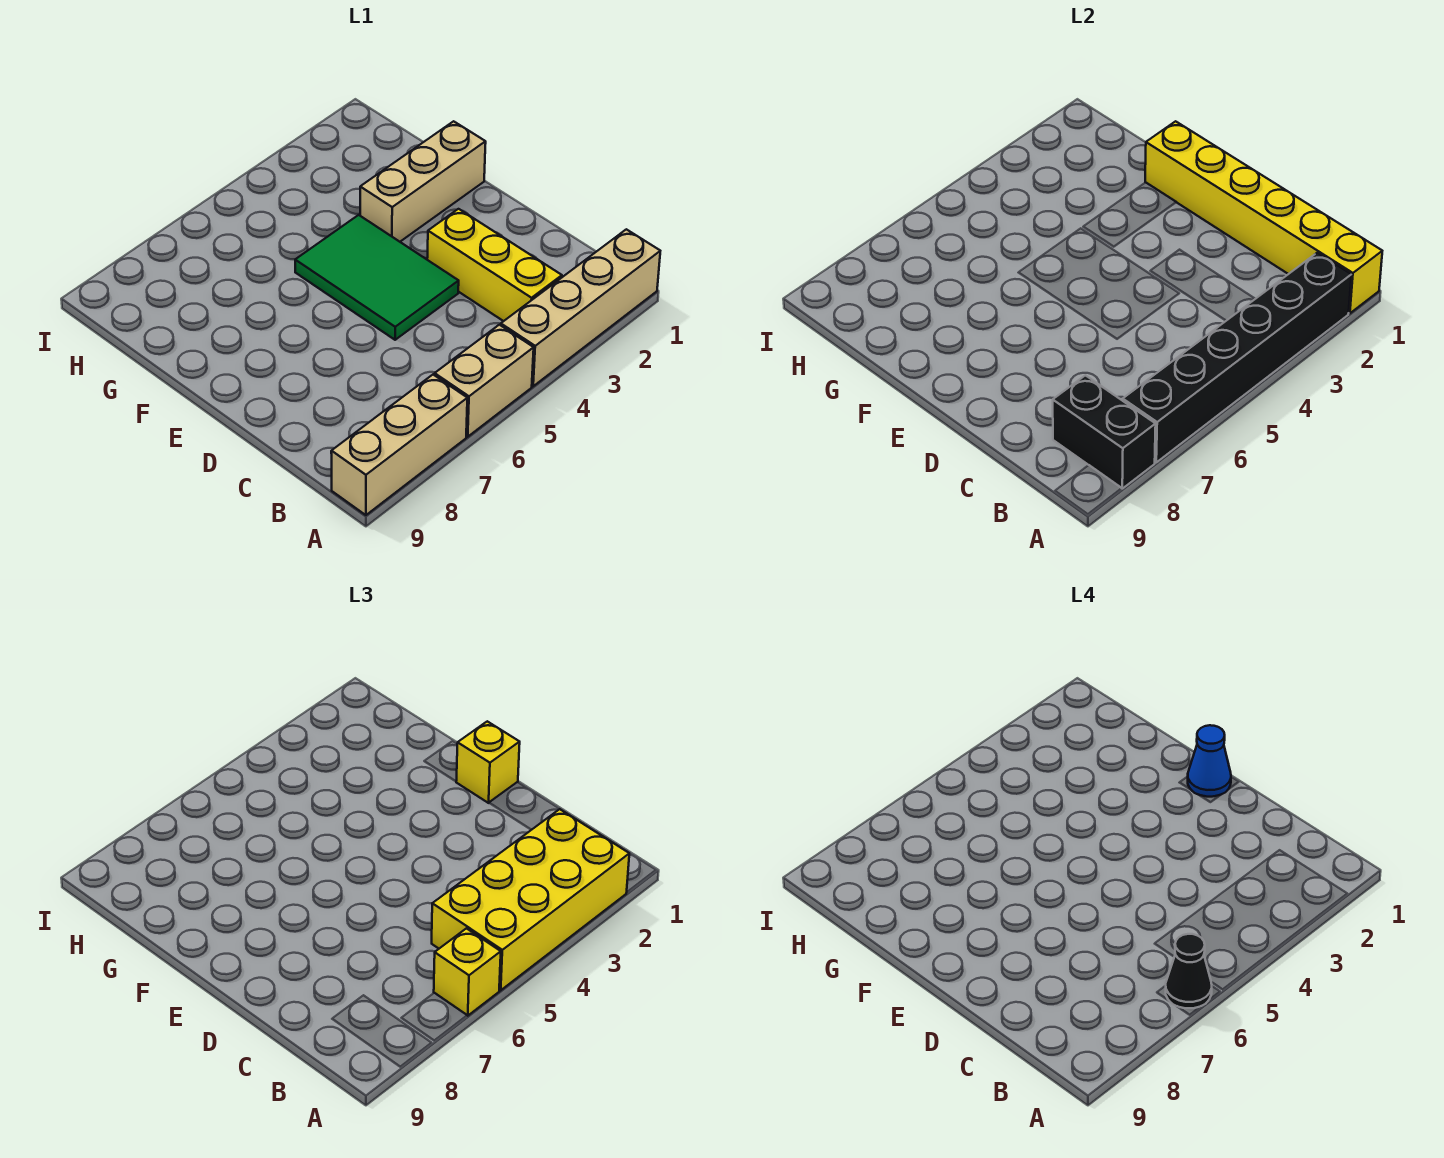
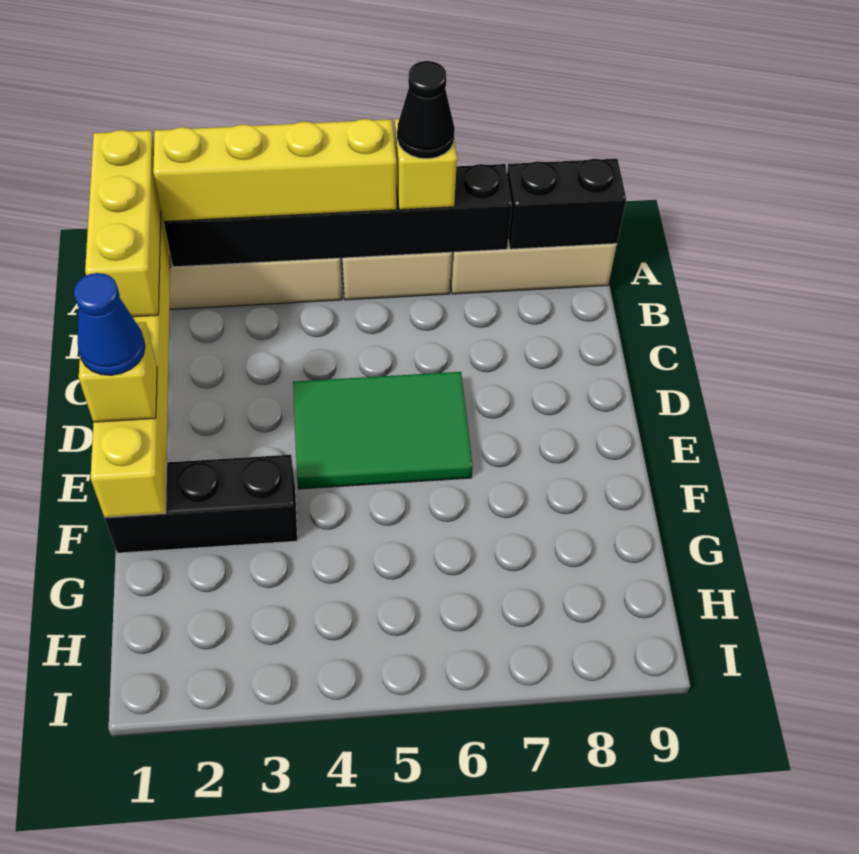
yellow brick A2:B5 level 3 -> yellow brick A2:A5 level 3
black brick A8:B8 level 2 -> black brick A8:A9 level 2
yellow brick B3:D3 level 1 -> yellow brick A1:C1 level 3
green tile D4:F5 level 1 -> green tile D4:E6 level 1
tan brick F1:F3 level 1 -> black brick F1:F3 level 1

